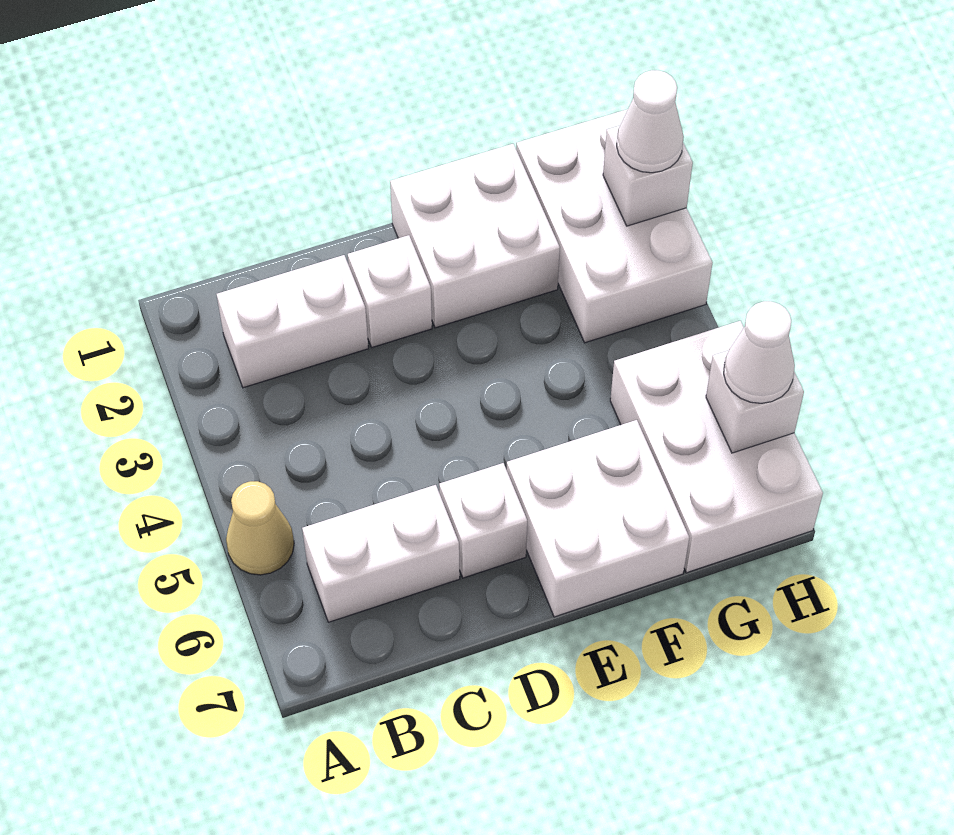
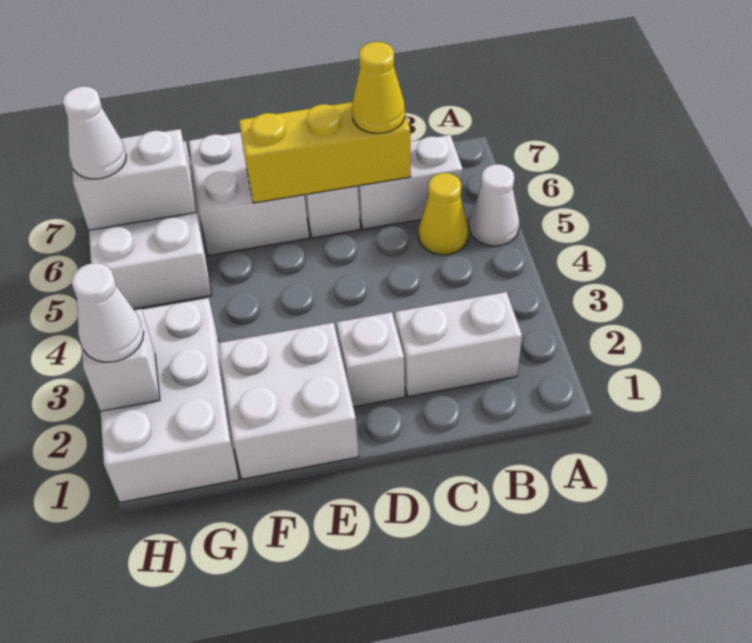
tan cone A5 level 1 -> white cone A5 level 1
none -> yellow cone B5 level 1
none -> yellow brick C6:E6 level 2
none -> yellow cone C6 level 3
white brick H6 level 2 -> white brick G6:H6 level 2

